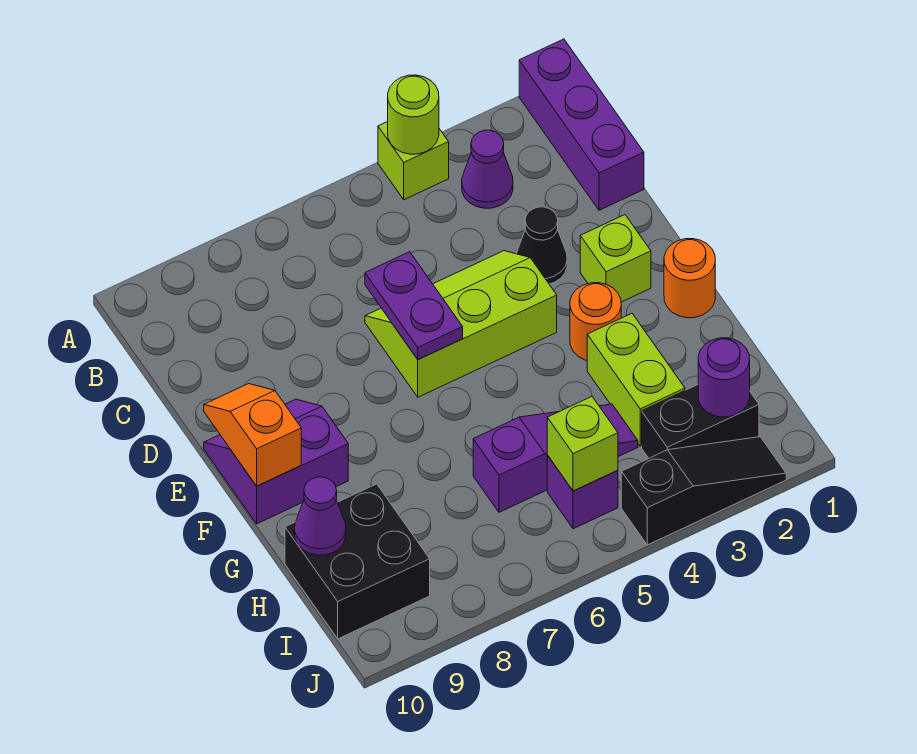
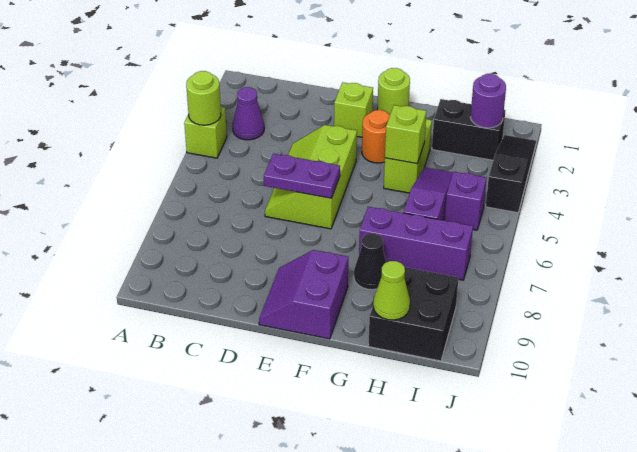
purple brick A1:C1 level 1 -> purple brick G7:I7 level 1
black cone D3 level 1 -> black cone G8 level 1
orange slope E10:F10 level 2 top F -> none
orange round brick F1 level 1 -> lime round brick F1 level 1
lime brick G3:H3 level 1 -> lime brick G3:G4 level 1
purple cone H10 level 2 -> lime cone H10 level 2
black brick I2:I3 level 1 -> black brick H2:I2 level 1
lime brick I5 level 2 -> lime brick G4 level 2

